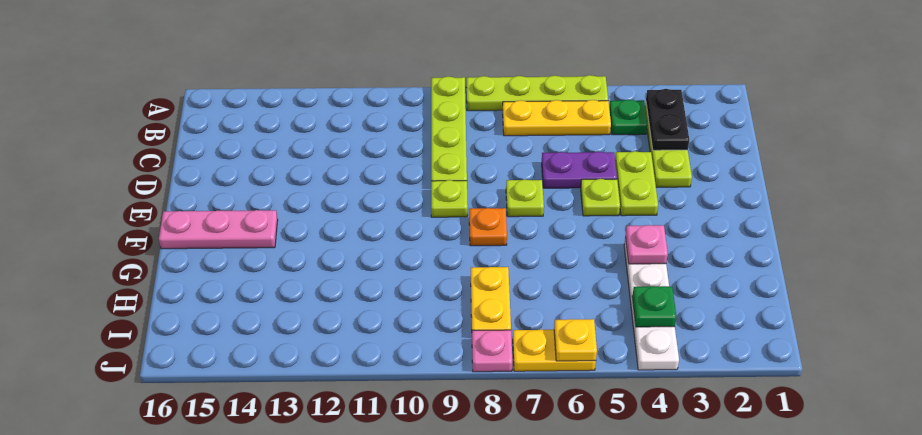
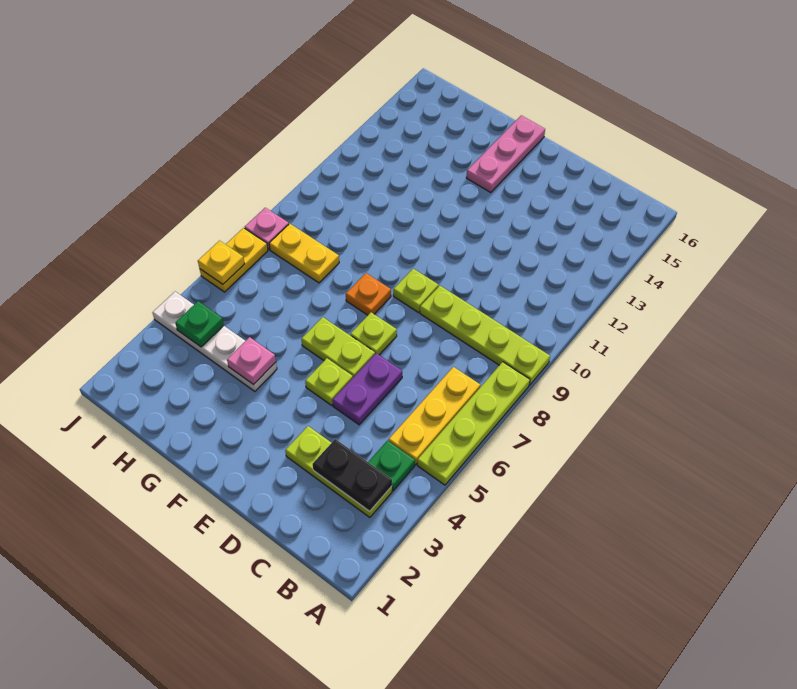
lime plate D4:E4 level 1 -> lime plate E6:F6 level 1

